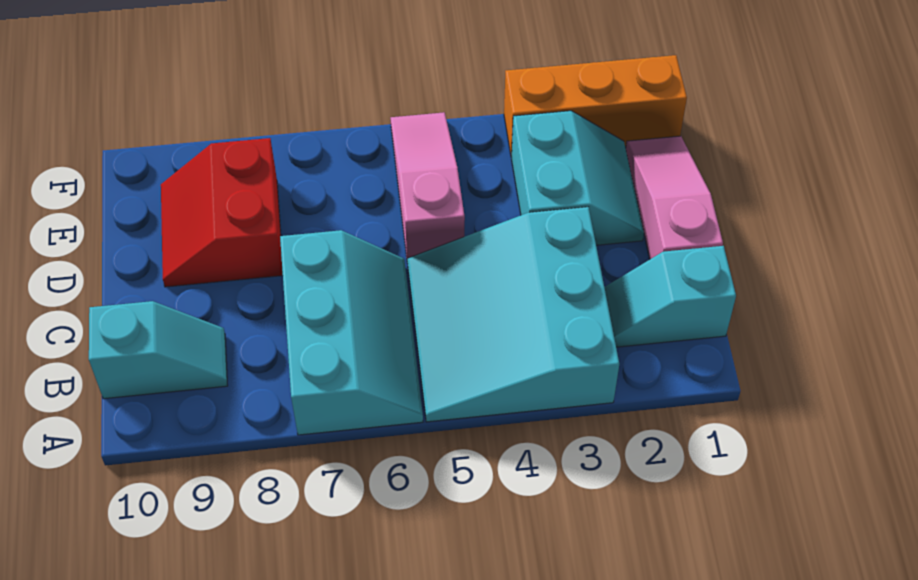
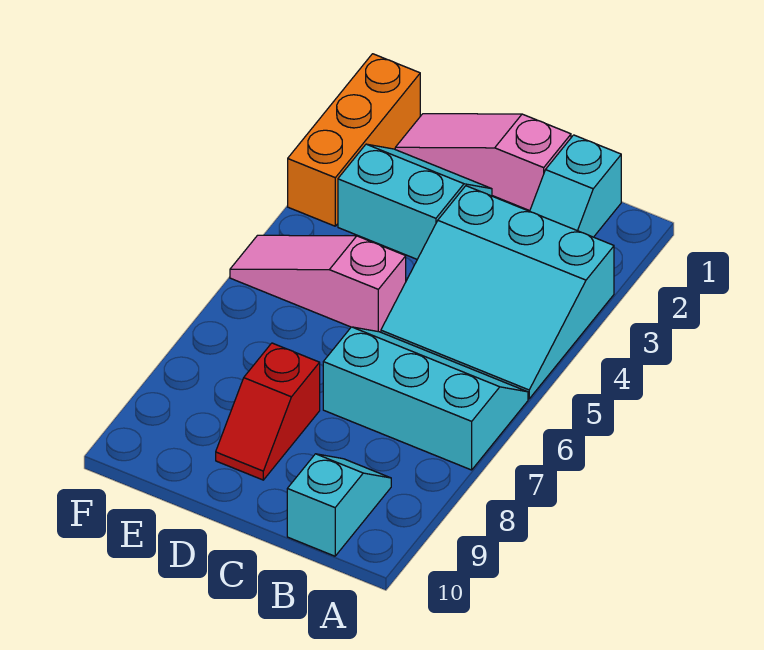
red slope D8:E9 level 1 top 8 -> red slope D8:D9 level 1 top 8

